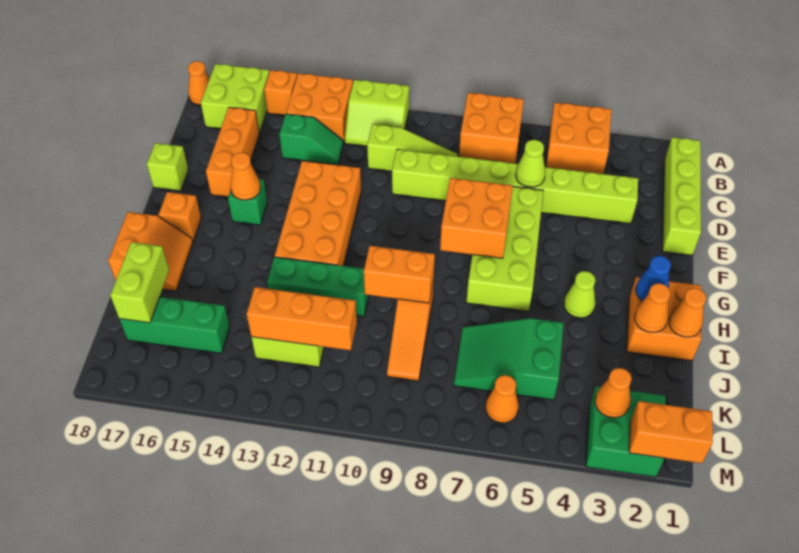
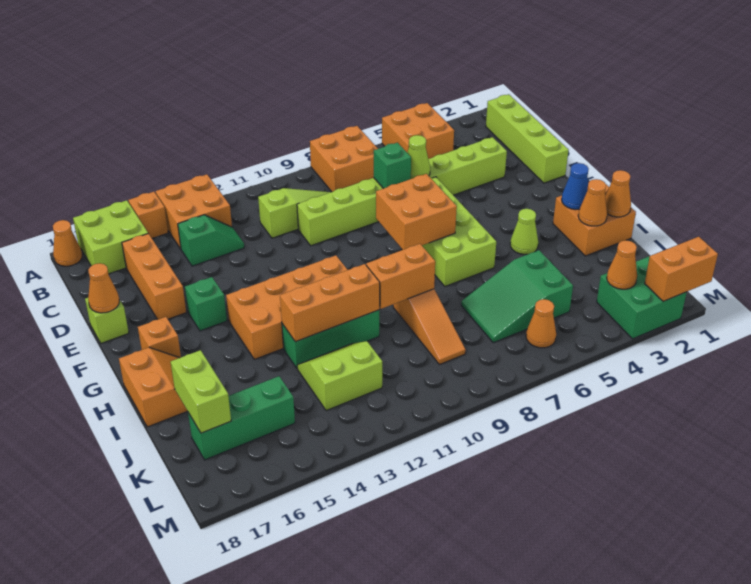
lime slope A11:B12 level 1 top A -> none
none -> green brick D7 level 2
orange brick E12:H13 level 1 -> orange brick G11:H14 level 1
orange cone F15 level 2 -> orange cone E18 level 2
orange brick K11:K13 level 2 -> orange brick I11:I13 level 2

